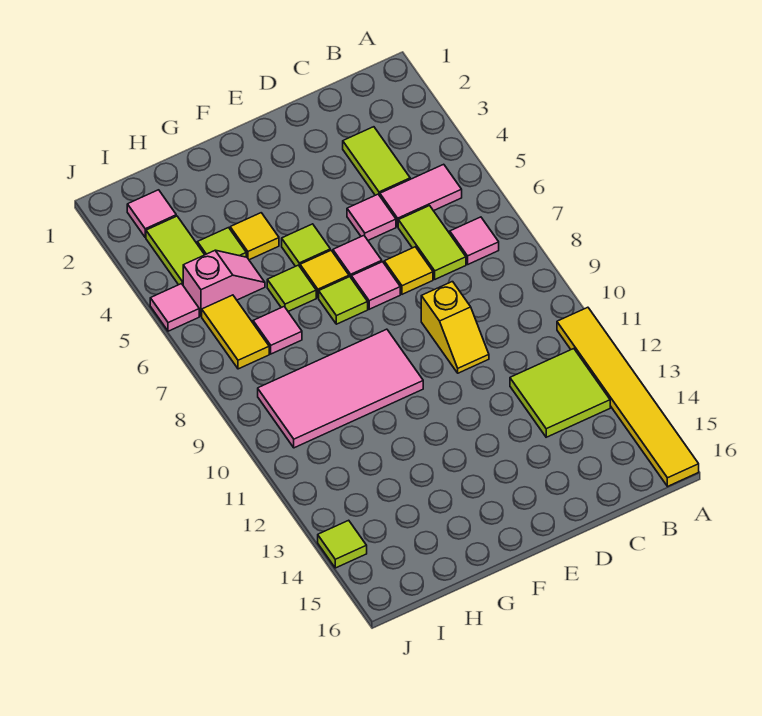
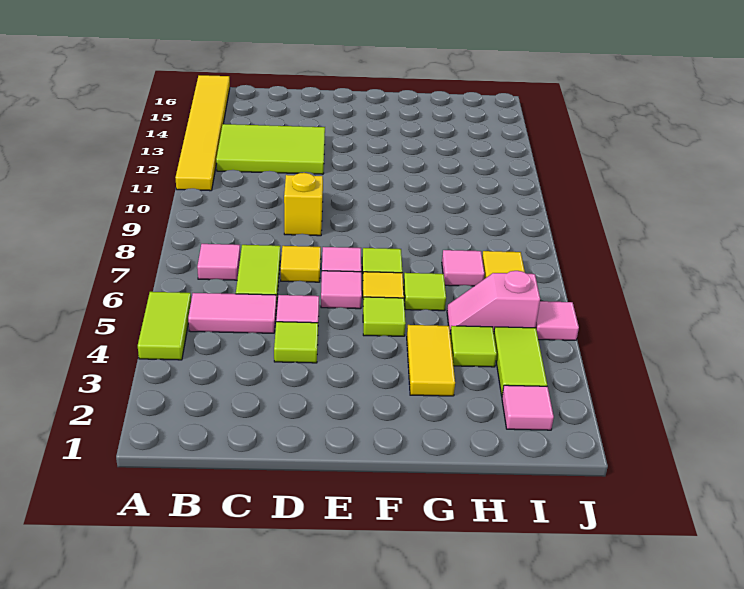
lime tile B12:C13 level 1 -> lime tile B12:D13 level 1
lime tile C3:C4 level 1 -> lime tile A4:A5 level 1
pink tile F9:I10 level 1 -> none
yellow tile G4 level 1 -> yellow tile G3:G4 level 1
lime tile J14 level 1 -> lime tile D4 level 1

